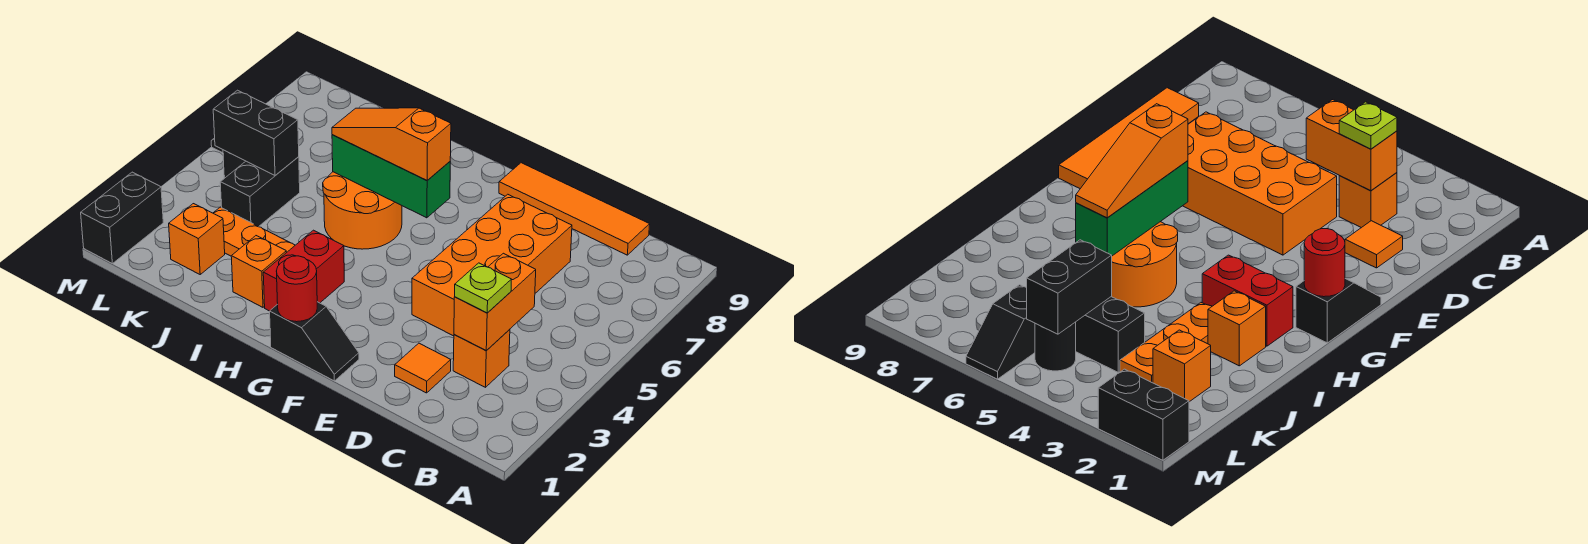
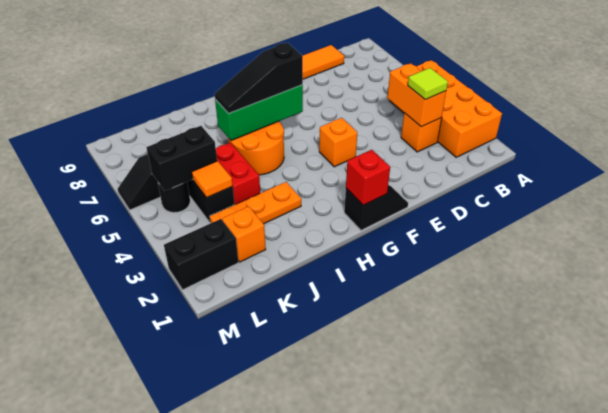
lime plate C3 level 3 -> lime tile C3 level 3
orange tile D2 level 1 -> orange tile K4 level 2
orange brick D4:E7 level 1 -> orange brick A2:B5 level 1
red round brick G1 level 2 -> red brick G1 level 2
orange slope G6:I6 level 3 top G -> black slope G6:I6 level 3 top G
red brick H2:H3 level 1 -> red brick J4:J5 level 1
orange brick I2 level 1 -> orange brick F4 level 1
black brick M1:M2 level 1 -> black brick L2:M2 level 1

